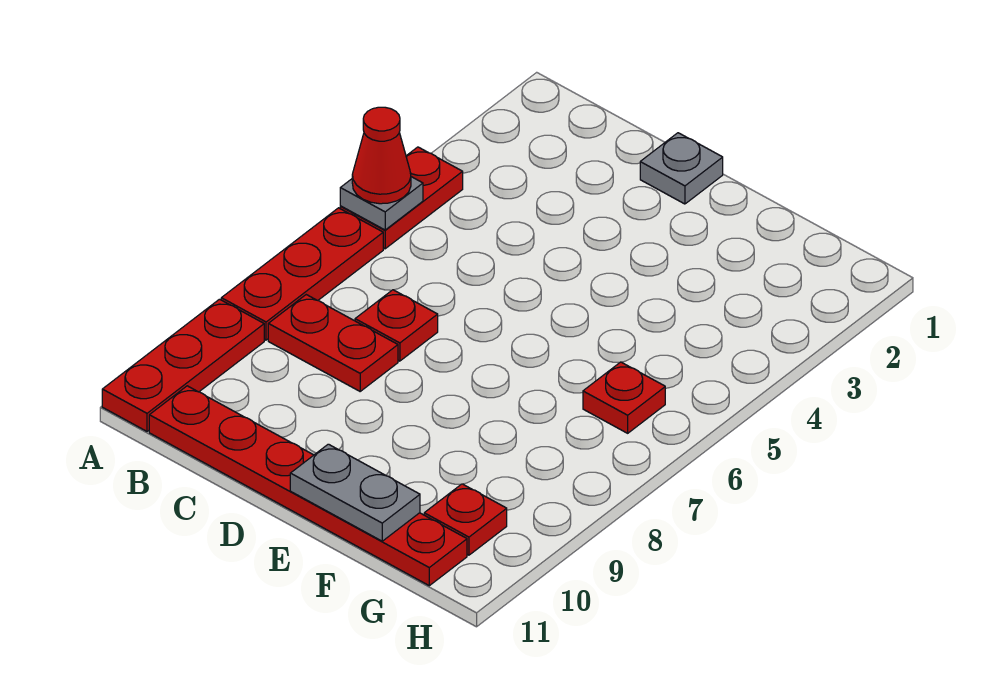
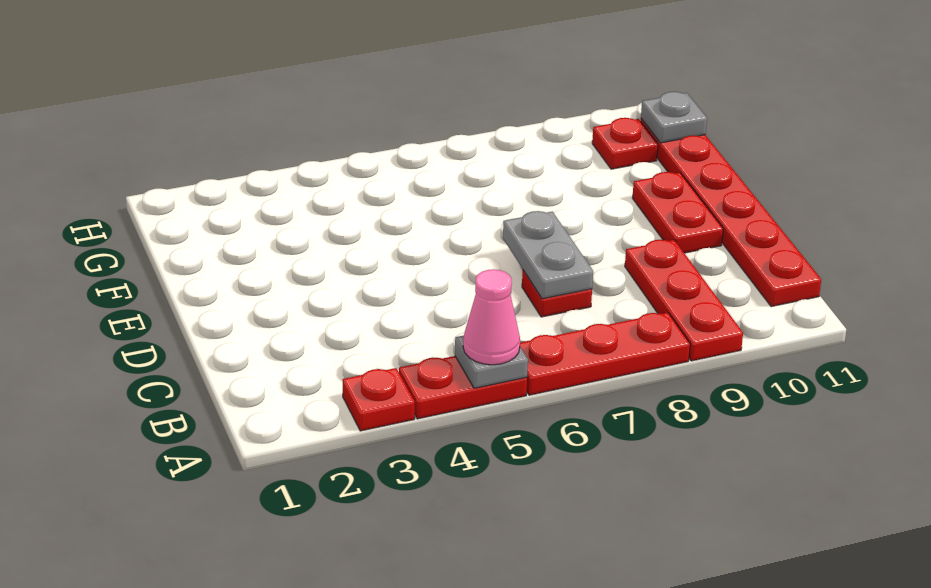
red cone A5 level 3 -> pink cone A5 level 3
red plate A9:A11 level 1 -> red plate A9:C9 level 1
red plate B8:C8 level 1 -> red plate D10:E10 level 1
grey plate D1 level 1 -> grey plate G11 level 2
grey plate E11:F11 level 2 -> grey plate C7:D7 level 2
red plate G6 level 1 -> red plate A3 level 1

